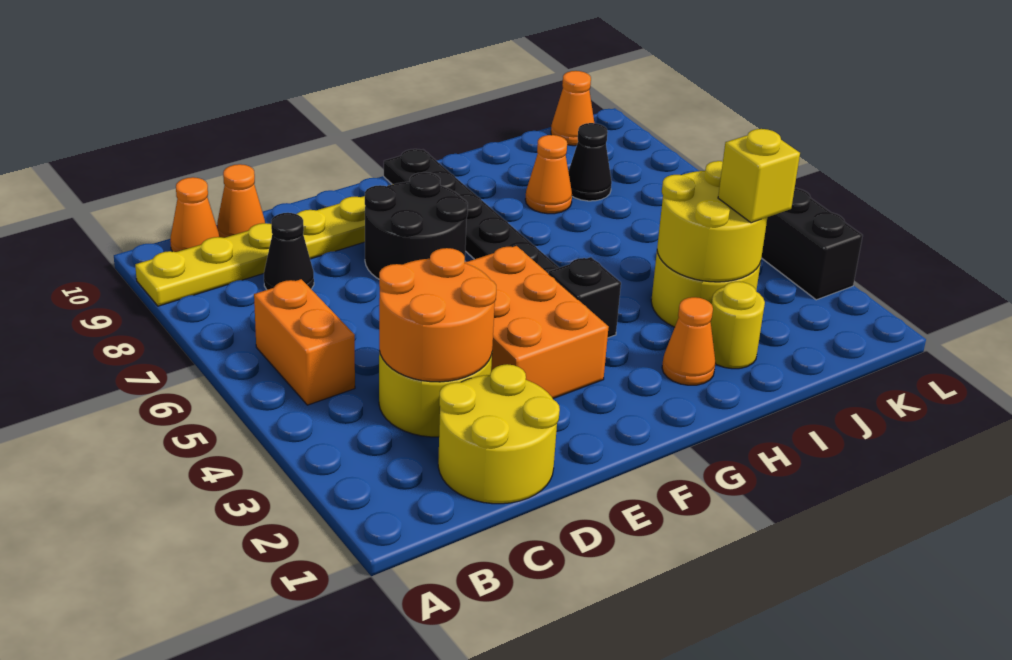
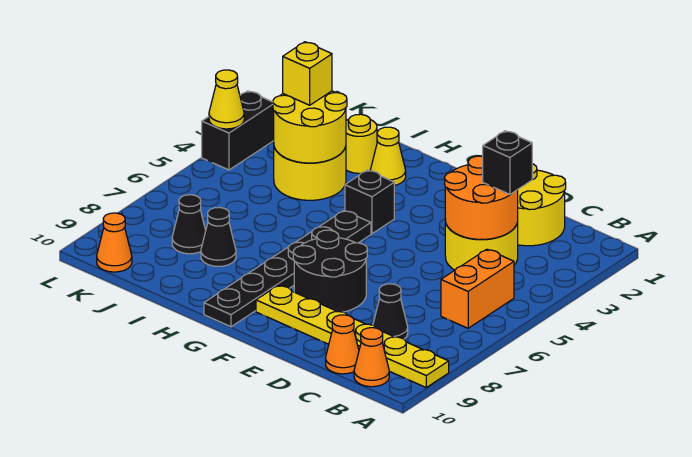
none -> black brick C3 level 3
orange brick E3:F5 level 1 -> none
orange cone H2 level 1 -> yellow cone H2 level 1
orange cone I8 level 1 -> black cone I8 level 1
none -> yellow cone L4 level 2

